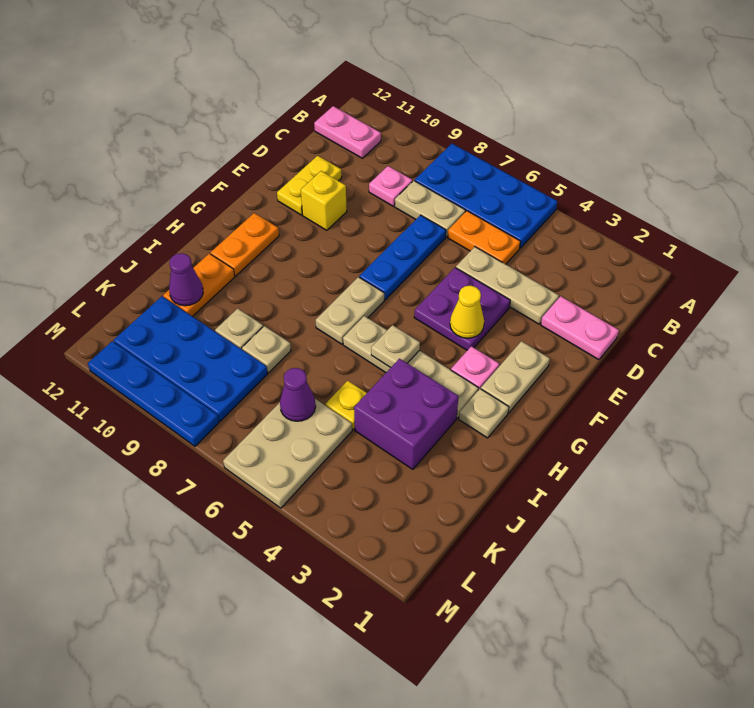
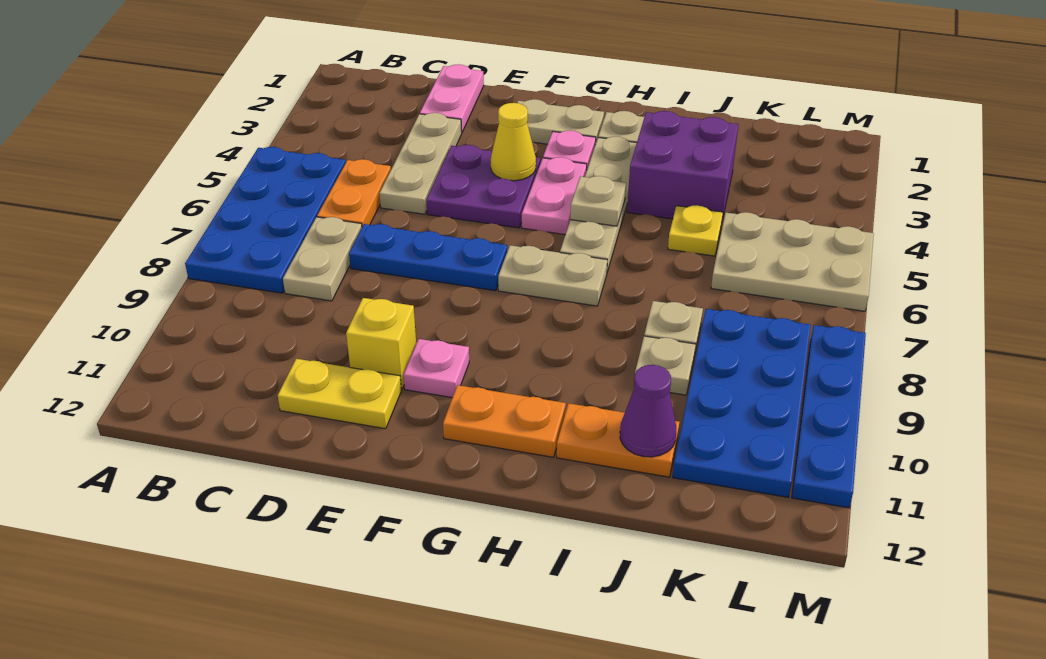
pink plate B11:B12 level 1 -> pink plate G4:G5 level 1
pink plate C9 level 1 -> pink plate F10 level 1
purple cone K6 level 2 -> none

